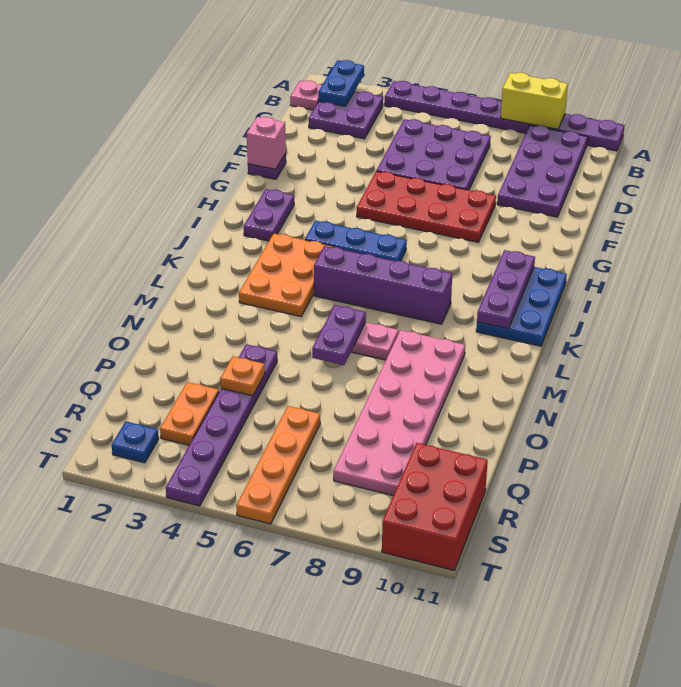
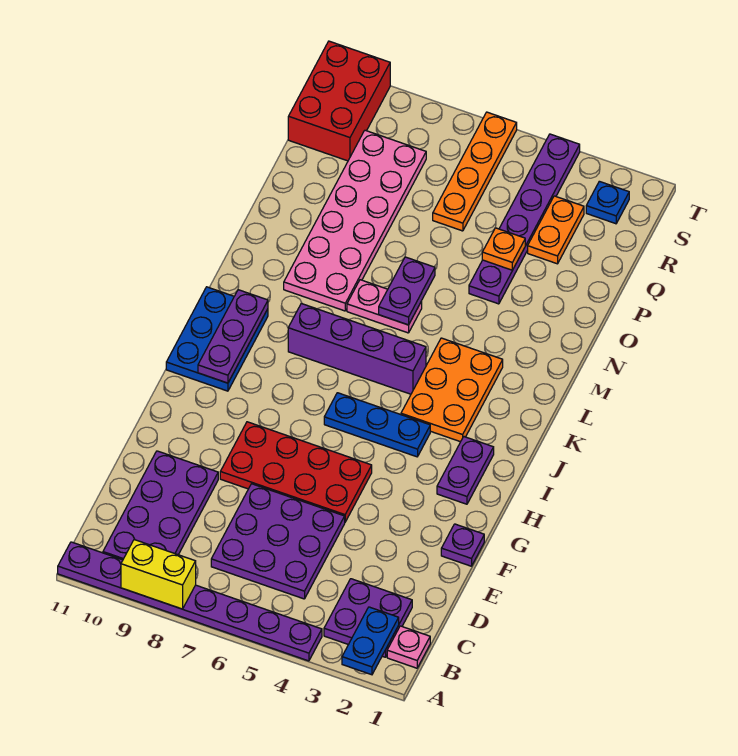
pink brick F1 level 2 -> none

